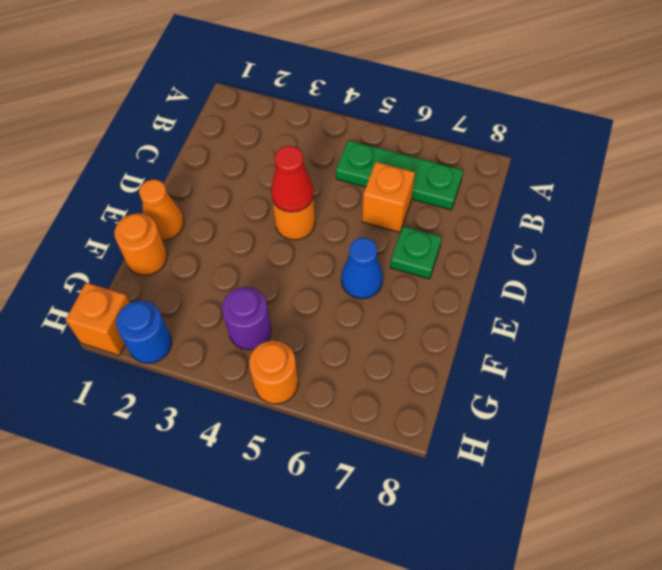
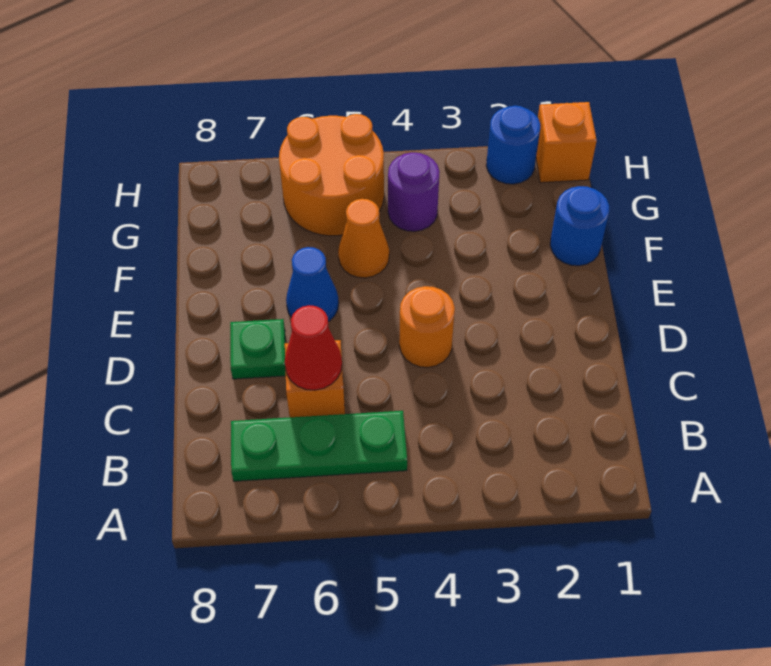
red cone D4 level 2 -> red cone C6 level 2
orange cone E1 level 1 -> orange cone F5 level 1
orange round brick F1 level 1 -> blue round brick F1 level 1
orange round brick H5 level 1 -> orange round brick G5:H6 level 1

